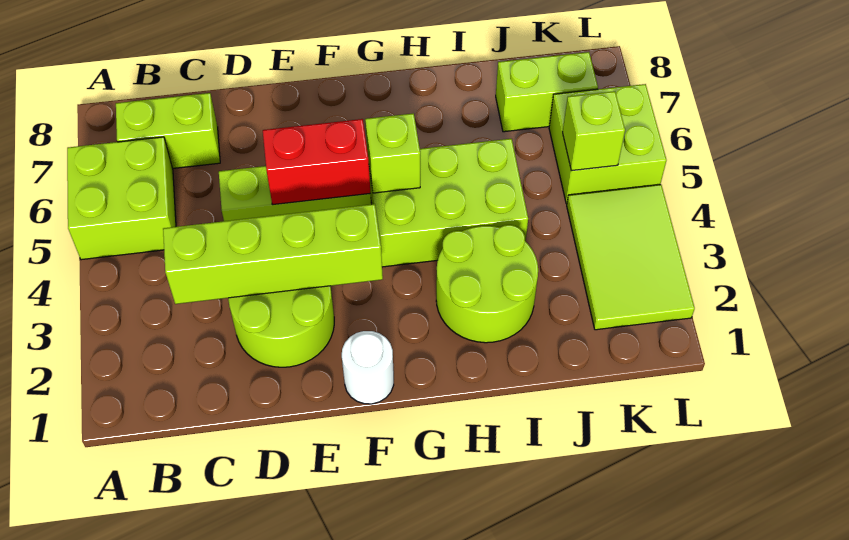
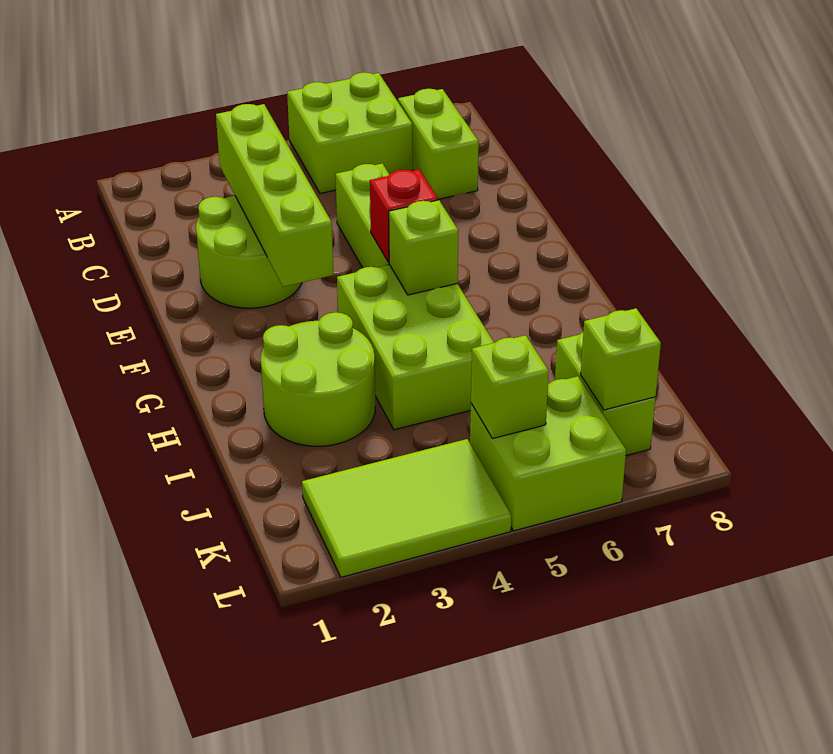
red brick E5:F5 level 2 -> red brick F5 level 2
white round brick F1 level 1 -> none
none -> lime brick K7 level 2

